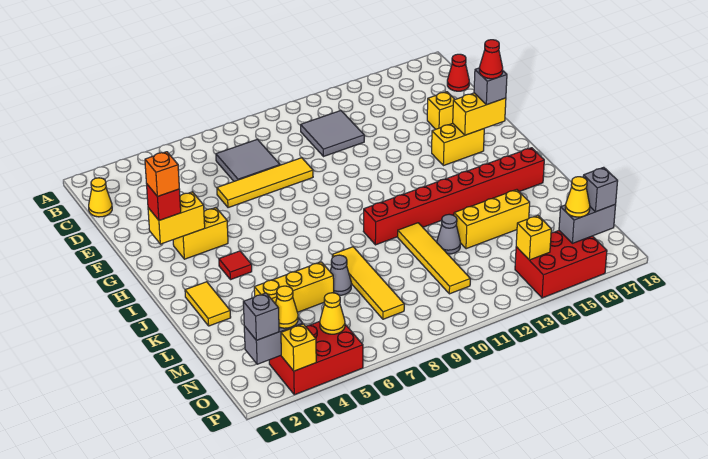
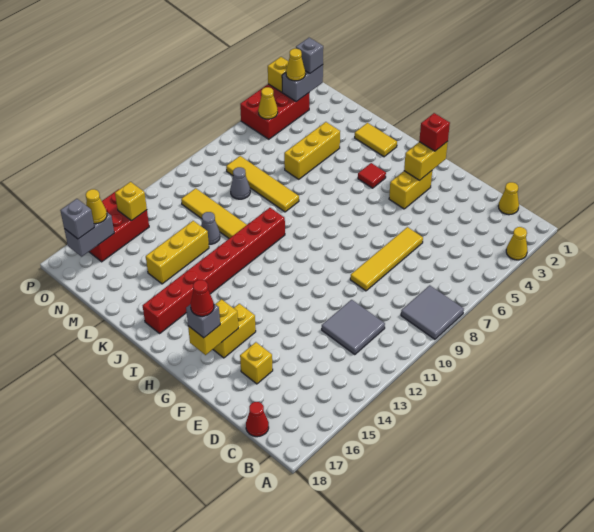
none -> yellow cone A3 level 1
grey tile C7:D8 level 1 -> grey tile A8:B9 level 1
orange brick G2 level 4 -> none
grey cone L7 level 1 -> grey cone M9 level 1

